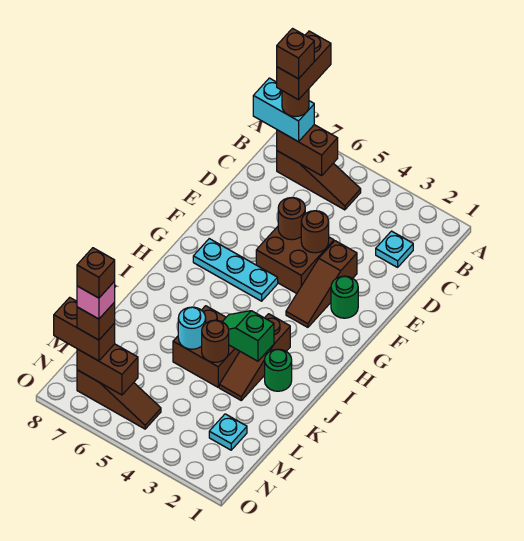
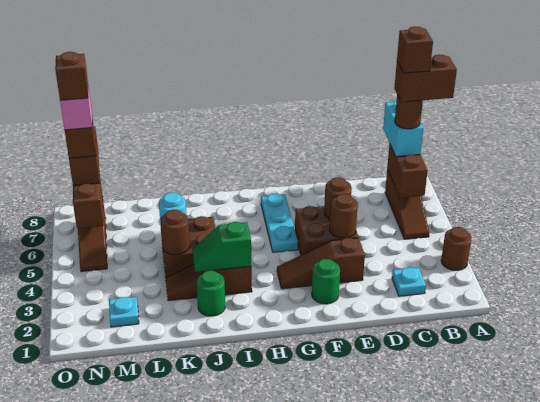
none -> brown round brick A3 level 1
green slope J3:J4 level 2 top 3 -> green slope I3:J3 level 2 top I

